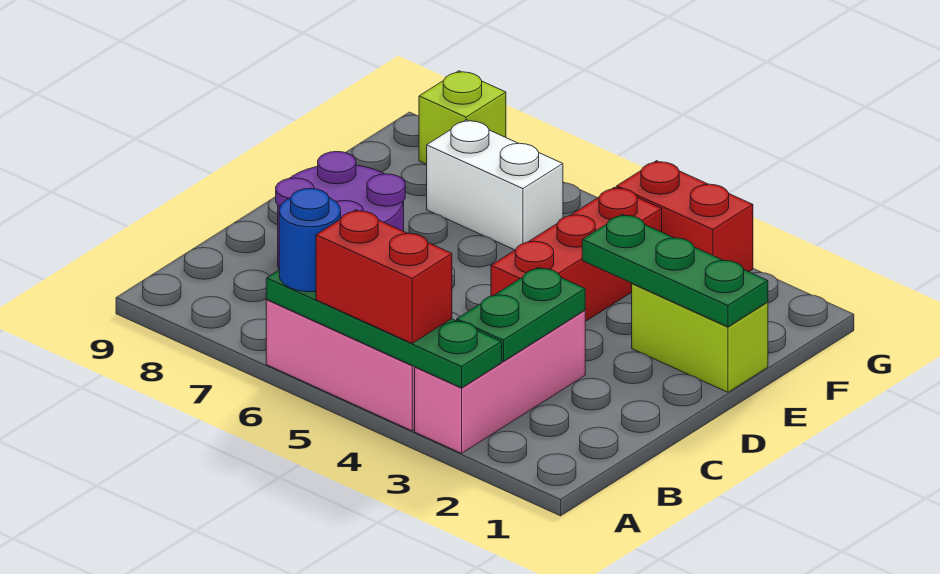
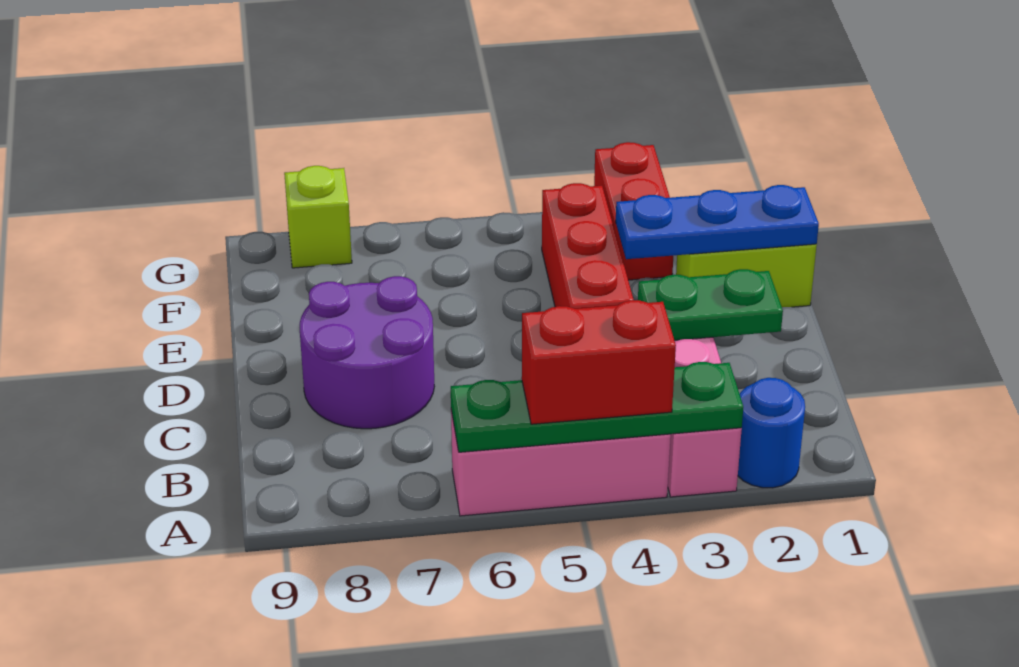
blue round brick A6 level 3 -> blue round brick A2 level 1
green plate B3:C3 level 2 -> green plate C2:C3 level 2
green plate E1:E3 level 2 -> blue plate E1:E3 level 2
white brick F6:F7 level 1 -> none
red brick G3:G4 level 1 -> red brick F3:G3 level 1

